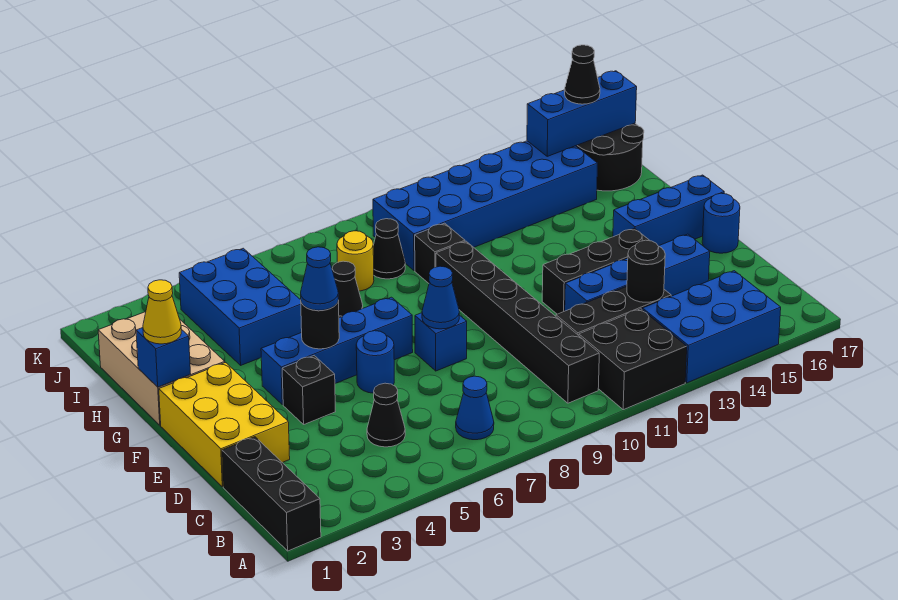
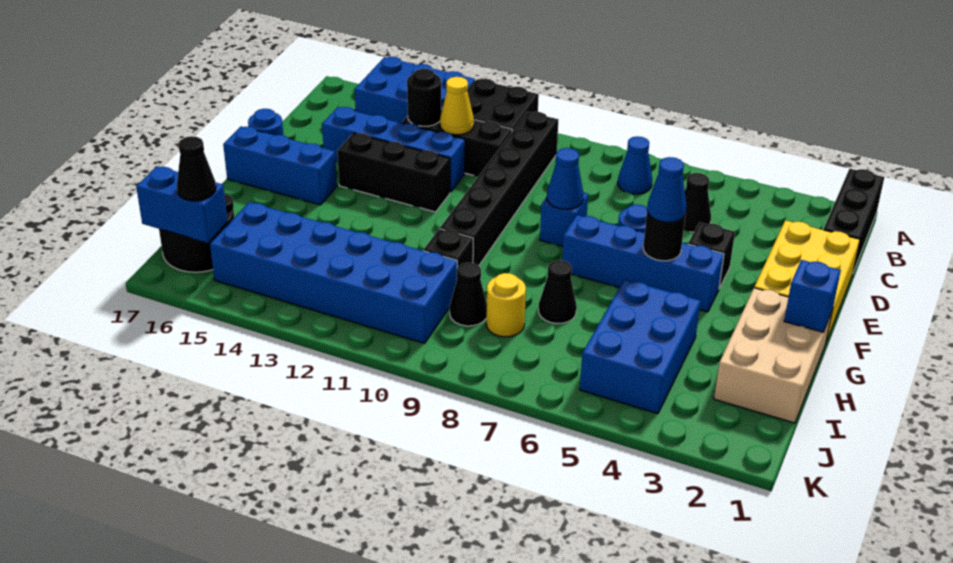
yellow cone G1 level 3 -> yellow cone C12 level 2
blue brick J15:J17 level 2 -> blue brick J16:J17 level 2

